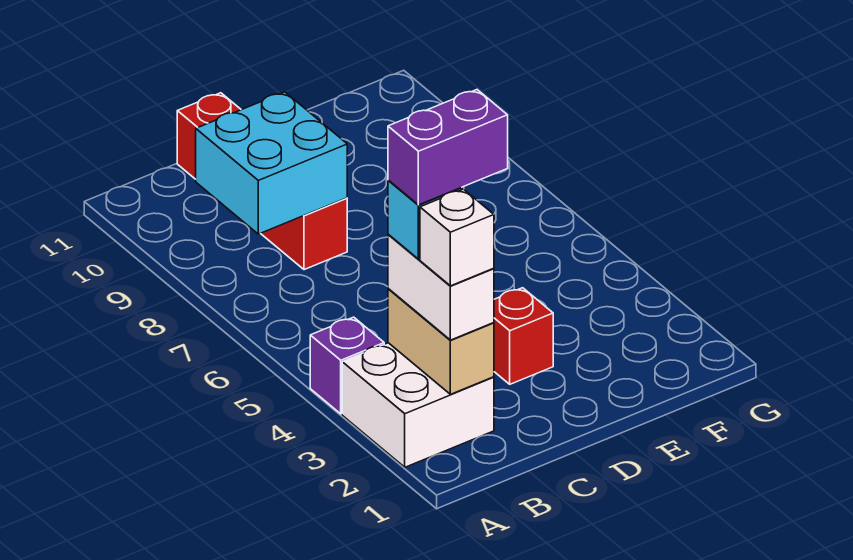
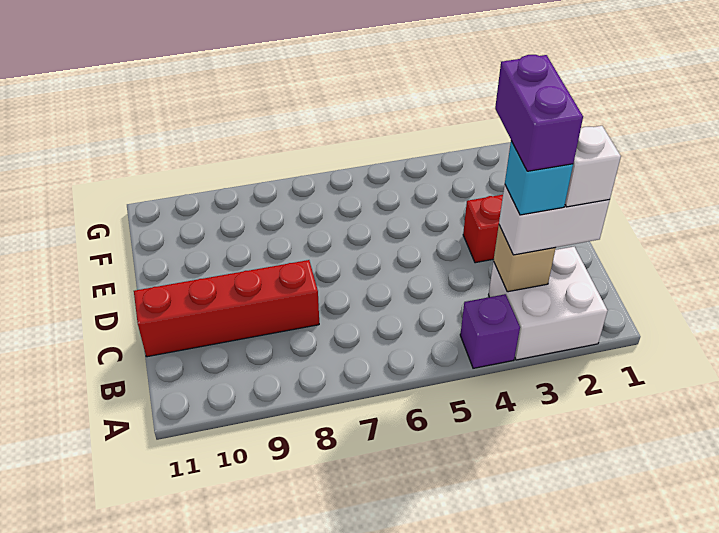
tan brick B2:B3 level 2 -> tan brick B3 level 2
cyan brick B8:C9 level 2 -> none

